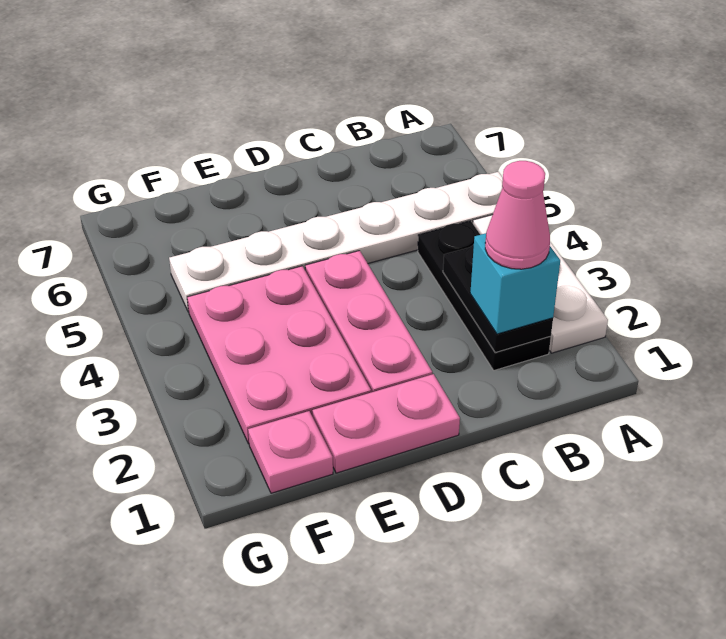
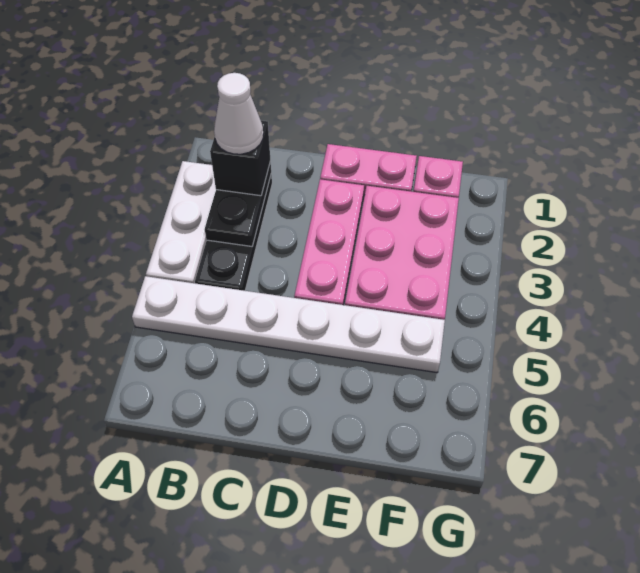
cyan brick B2 level 3 -> black brick B2 level 3
pink cone B2 level 4 -> white cone B2 level 4

